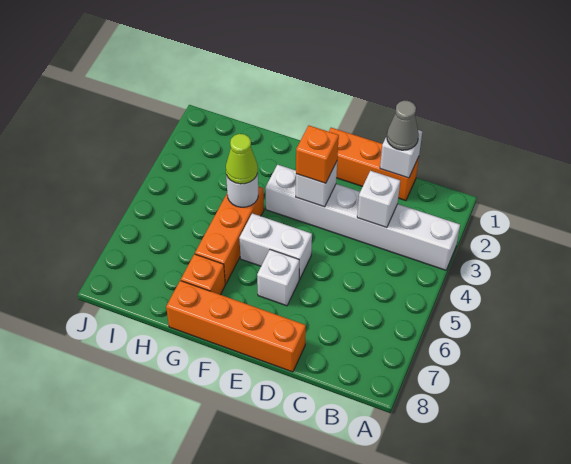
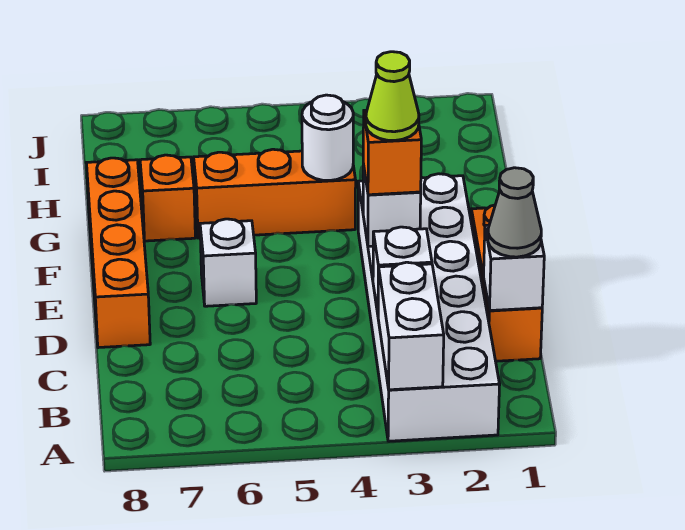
white brick A3:F3 level 1 -> white brick A2:F3 level 1
white brick E5:F5 level 1 -> white brick A3:B3 level 2
lime cone G4 level 3 -> lime cone E3 level 4

